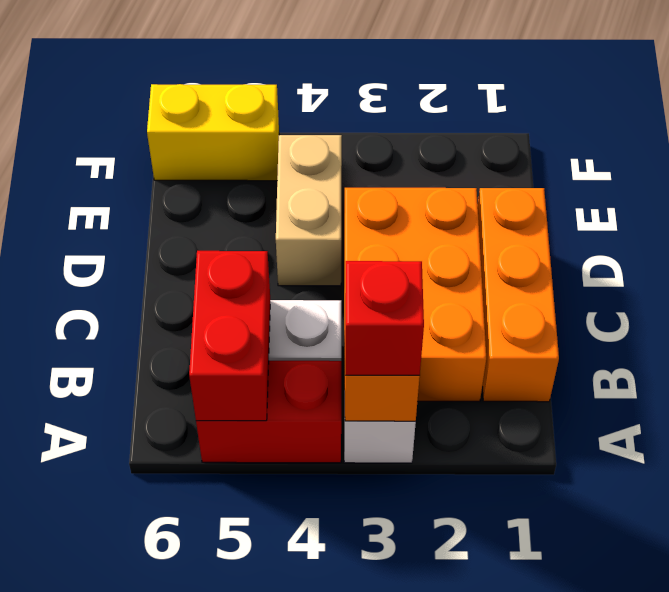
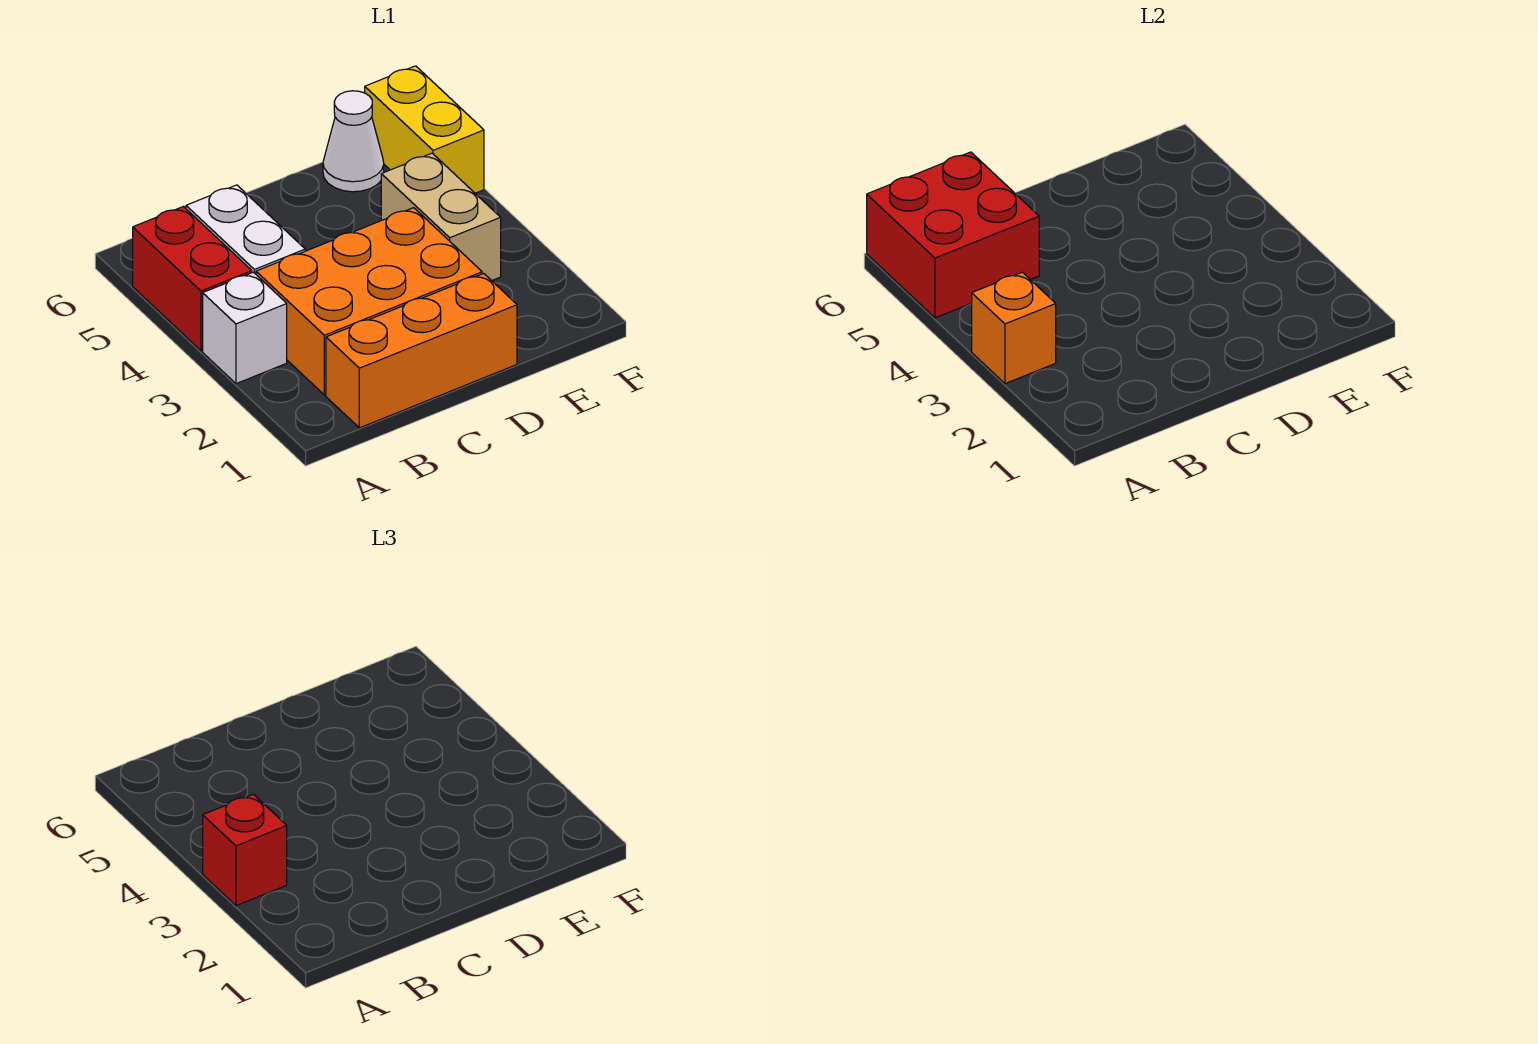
red brick A5:B5 level 2 -> red brick A5:B6 level 2
tan brick D4:E4 level 1 -> tan brick E3:E4 level 1
none -> white cone E6 level 1

